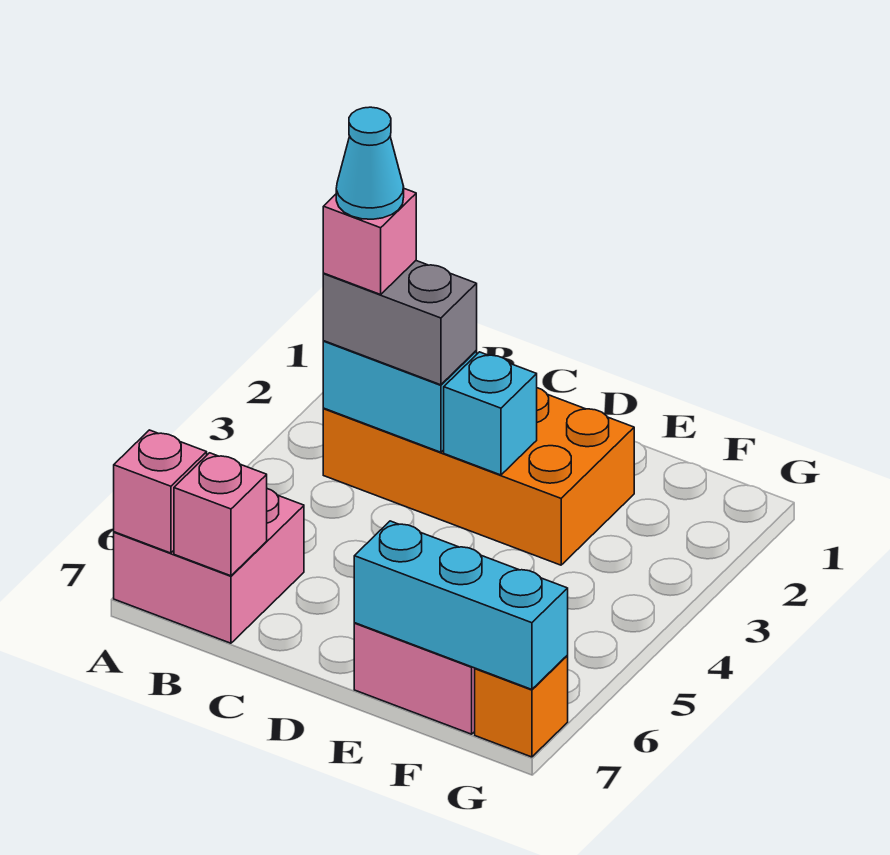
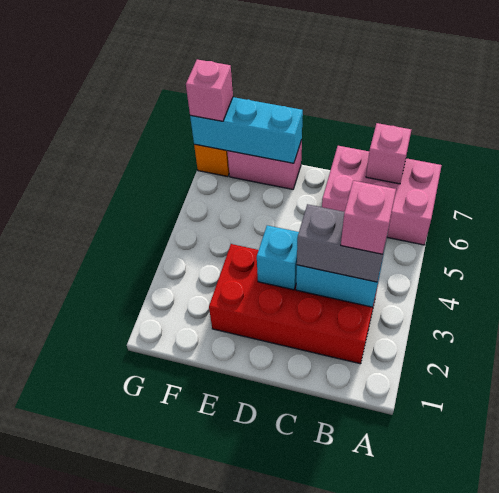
pink brick A6:B7 level 1 -> pink brick A6:C7 level 1
pink brick A7 level 2 -> pink brick G7 level 3
orange brick B2:E3 level 1 -> red brick B2:E3 level 1
cyan cone B3 level 5 -> none

